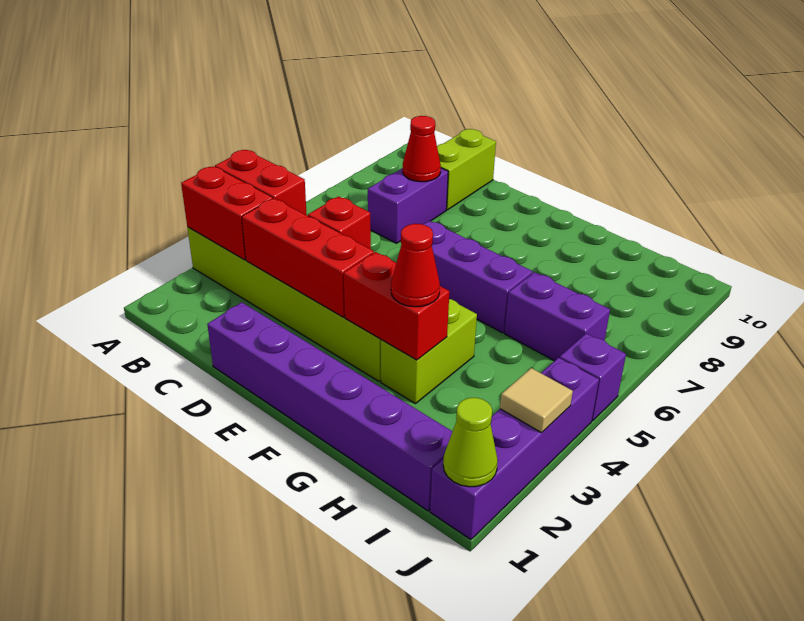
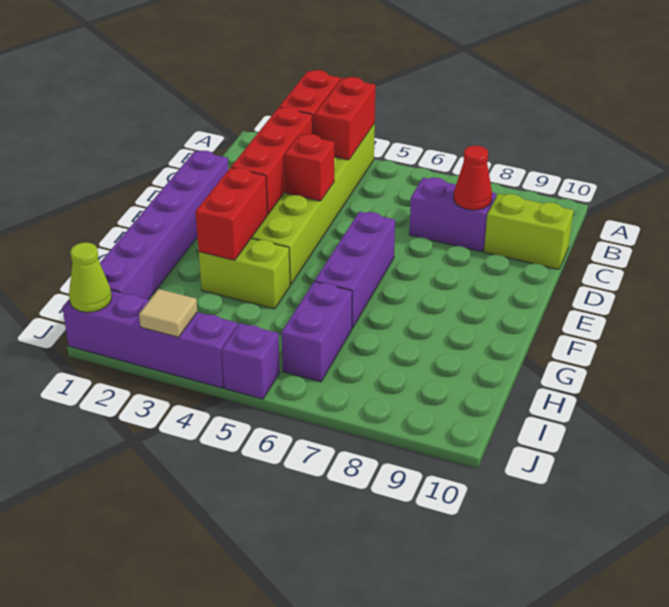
red cone G3 level 3 -> none

